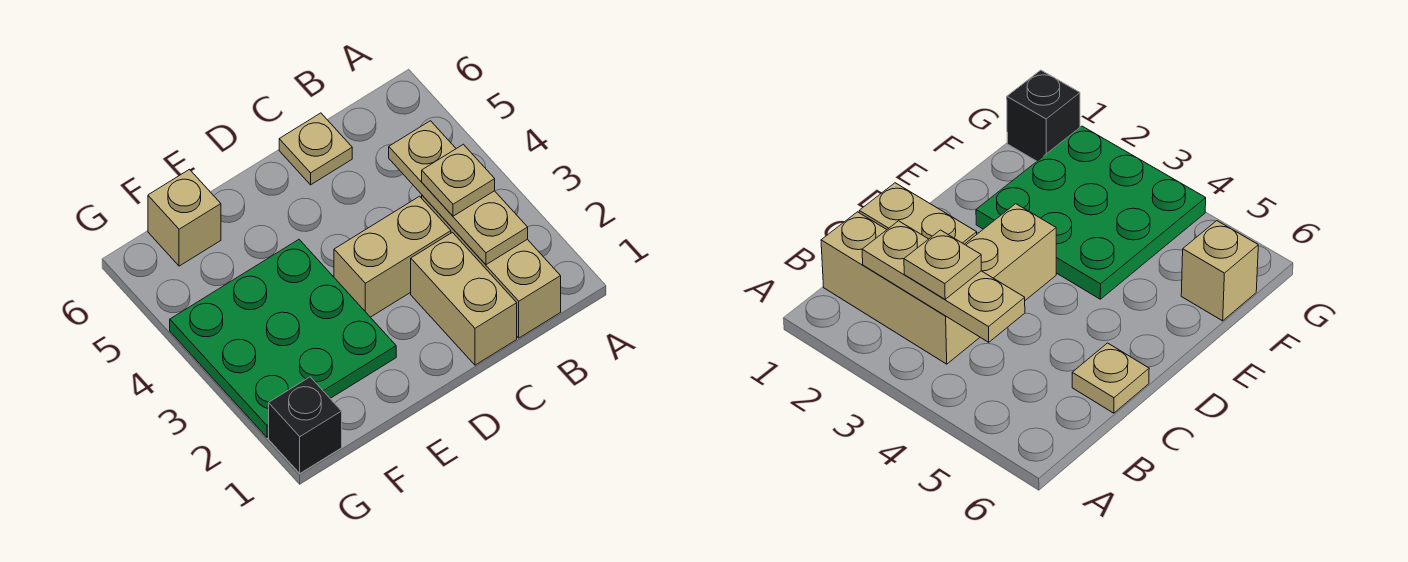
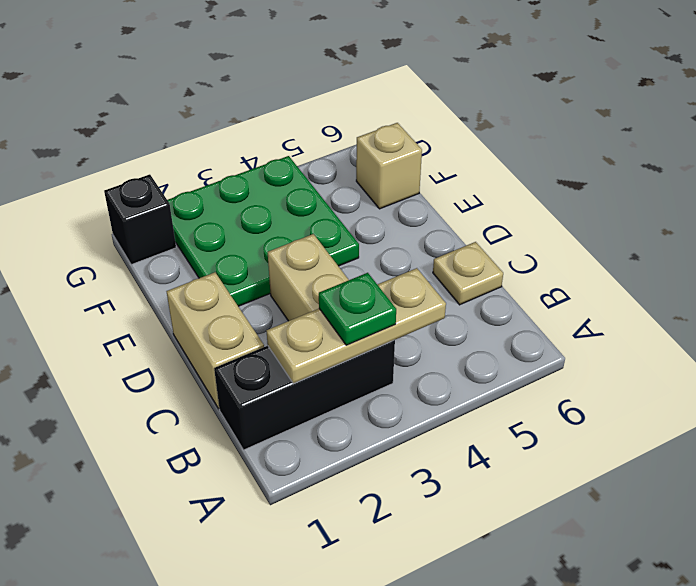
tan brick B1:B3 level 1 -> black brick B1:B3 level 1
tan plate B3 level 3 -> green plate B3 level 3
tan brick C1:C2 level 1 -> tan brick C1:D1 level 1

